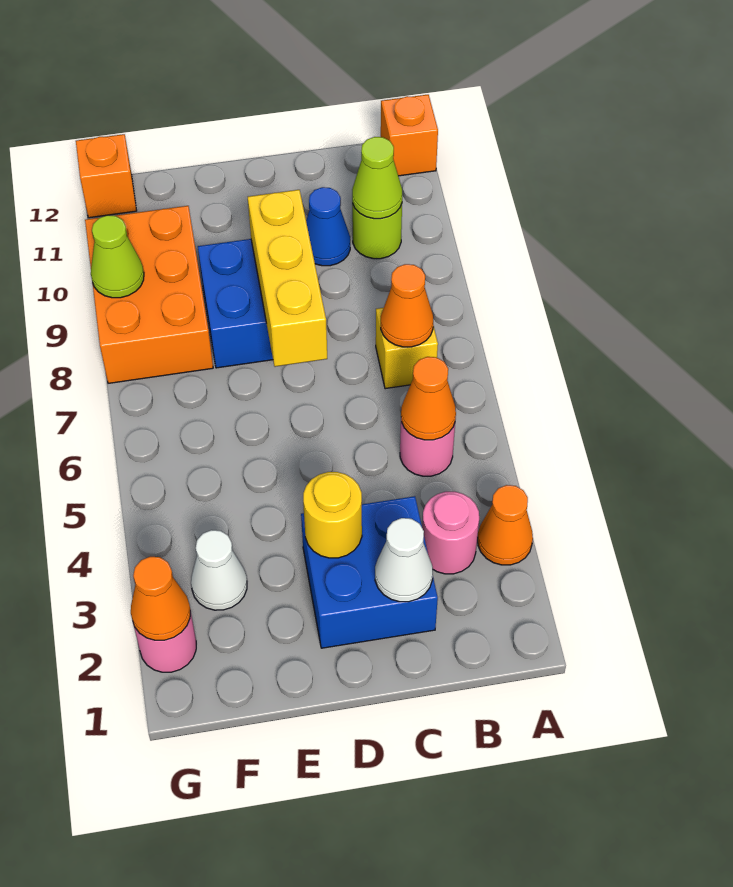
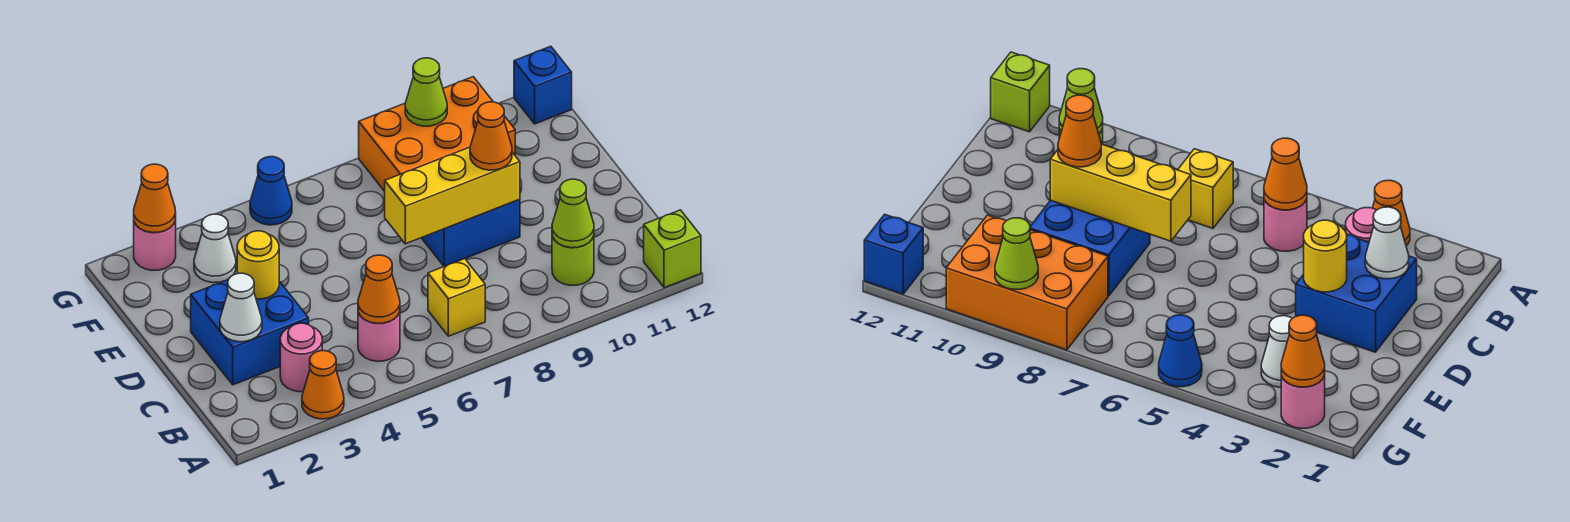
orange brick A12 level 1 -> lime brick A12 level 1
orange cone B7 level 2 -> orange cone D9 level 3
blue cone C10 level 1 -> blue cone G5 level 1
orange brick G12 level 1 -> blue brick G12 level 1

